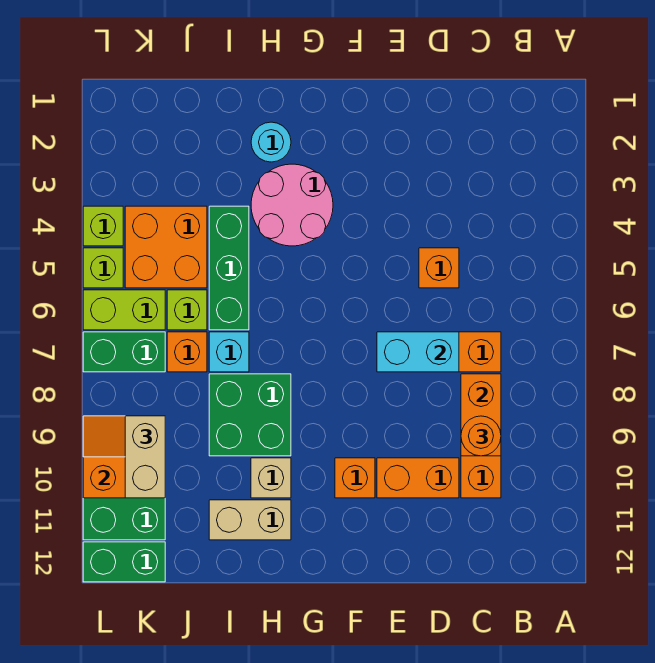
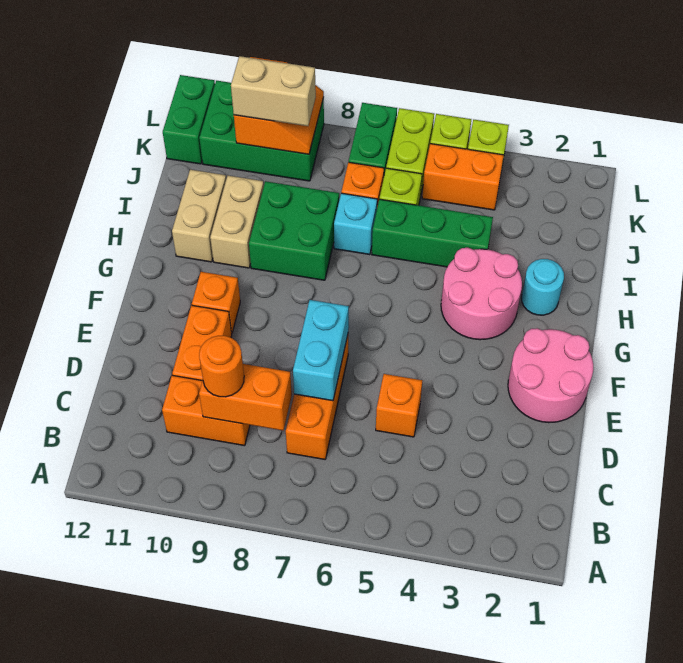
none -> pink round brick E1:F2 level 1
tan brick H10 level 1 -> tan brick H10:I10 level 1
orange brick J4:K5 level 1 -> orange brick K4:K5 level 1

